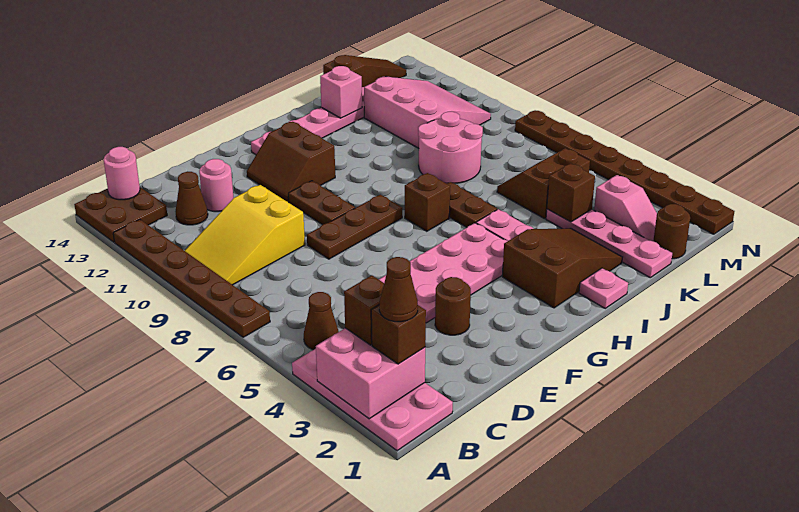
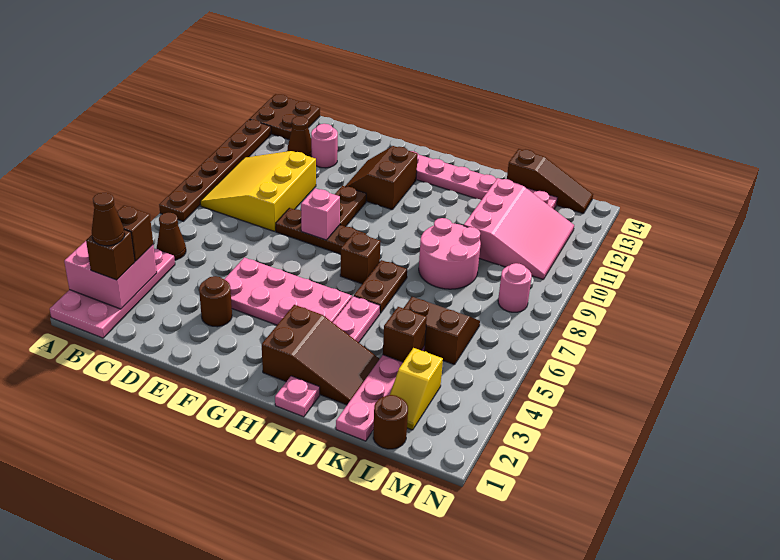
yellow slope B9:D10 level 1 top D -> yellow slope B8:D10 level 1 top D
pink round brick B14 level 2 -> pink round brick M8 level 1
pink brick J13 level 2 -> pink brick F8 level 2
pink slope L2:L3 level 1 top 3 -> yellow slope L2:L3 level 1 top 3
brown plate N1:N8 level 1 -> none

